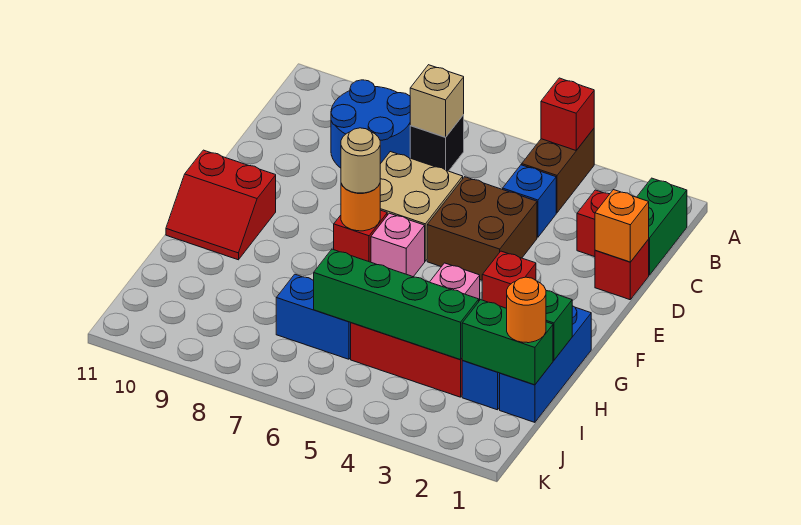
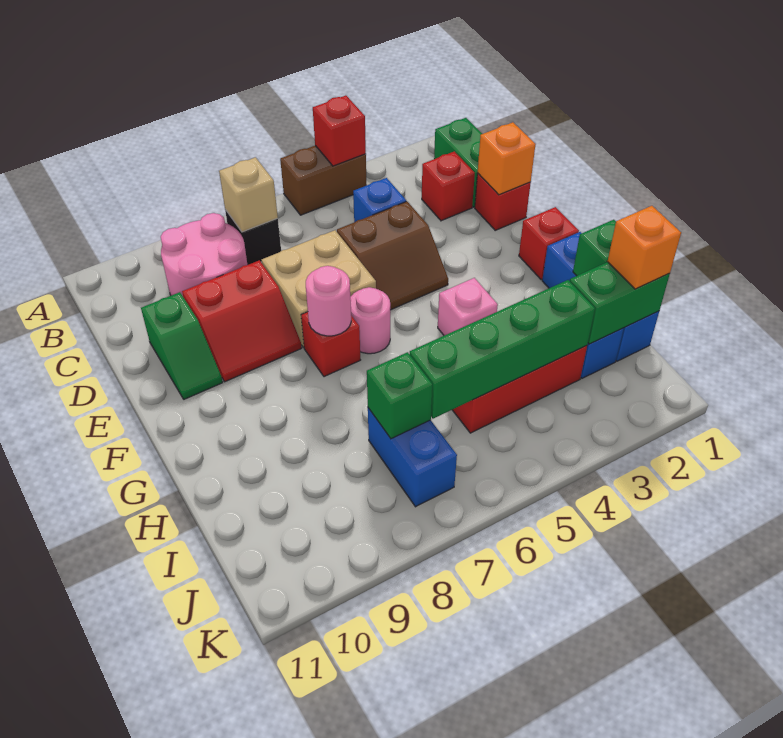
brown brick A4:B4 level 1 -> brown brick A4:A5 level 1
blue round brick B8:C9 level 1 -> pink round brick B8:C9 level 1
brown brick D4:E5 level 1 -> brown slope D4:E5 level 1 top D
none -> green slope D10:E10 level 1 top D
red brick F3 level 1 -> red brick F1 level 1
pink brick F6 level 1 -> pink round brick F6 level 1
orange round brick F7 level 2 -> pink round brick F7 level 2
tan round brick F7 level 3 -> none
red slope F10:G11 level 1 top F -> red slope D8:E9 level 1 top D
orange round brick I1 level 3 -> orange brick I1 level 3
blue brick I6:I7 level 1 -> blue brick I7:J7 level 1
none -> green brick I7 level 2

